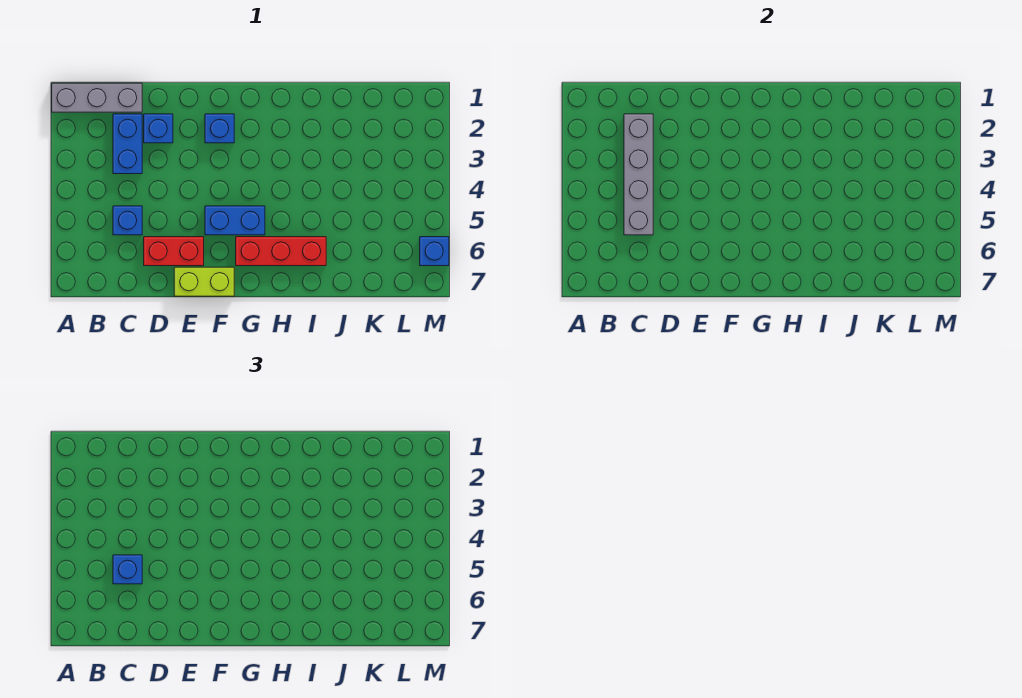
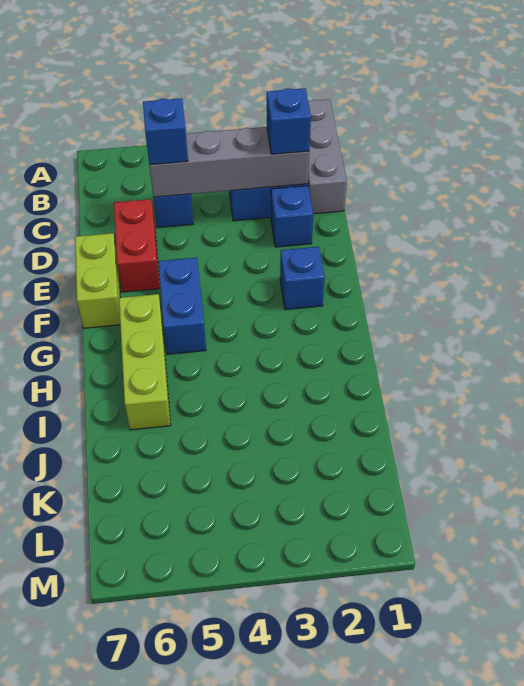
red brick G6:I6 level 1 -> lime brick G6:I6 level 1
blue brick M6 level 1 -> blue brick C2 level 3

